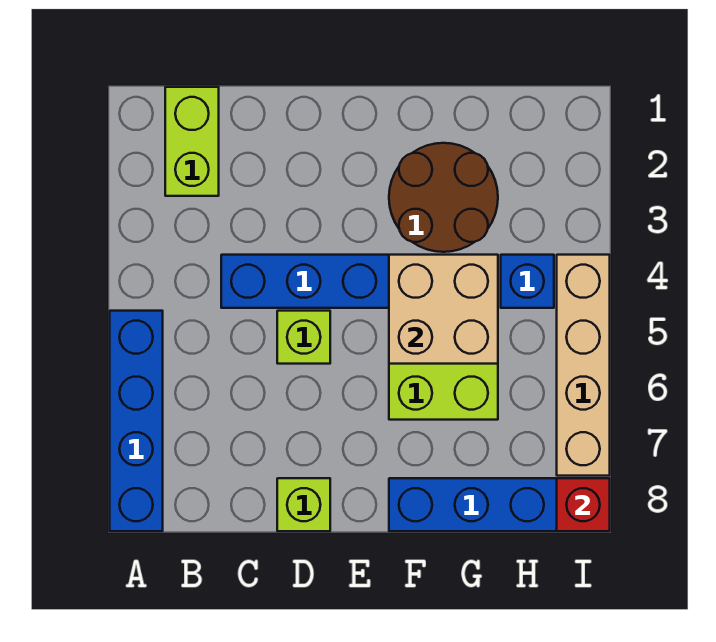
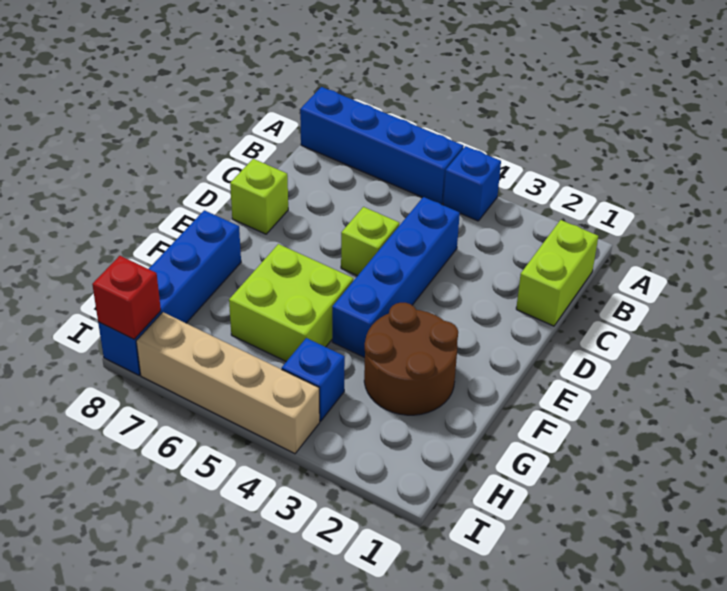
none -> blue brick A4 level 1
lime brick B1:B2 level 1 -> lime brick B1:C1 level 1
tan brick F4:G5 level 2 -> none

